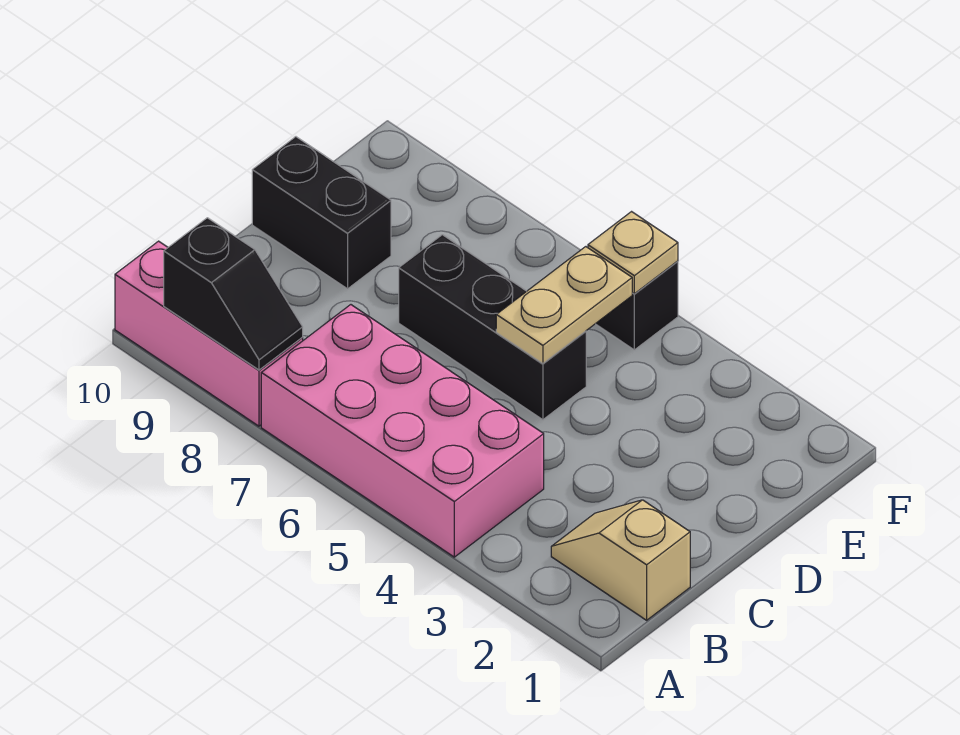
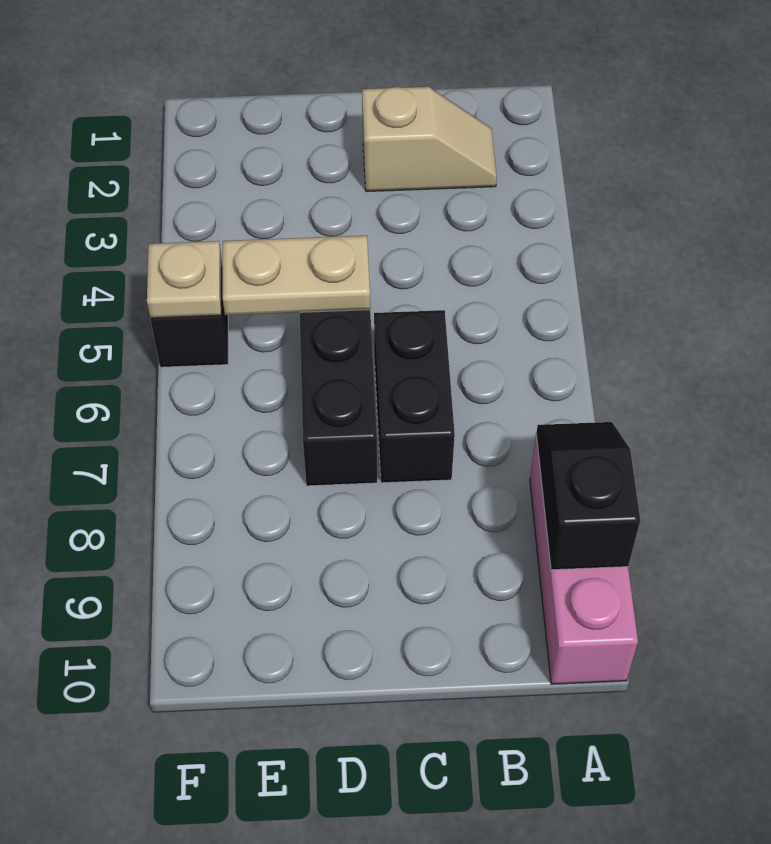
pink brick A4:B7 level 1 -> none
tan slope B1:B2 level 1 top 1 -> tan slope B2:C2 level 1 top C
black brick D9:D10 level 1 -> black brick C6:C7 level 1

